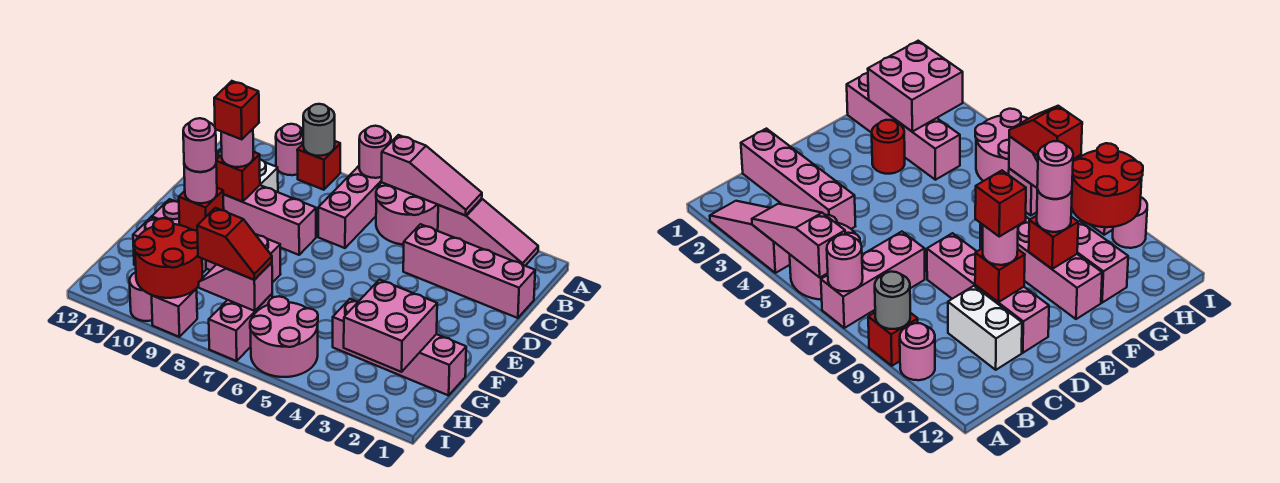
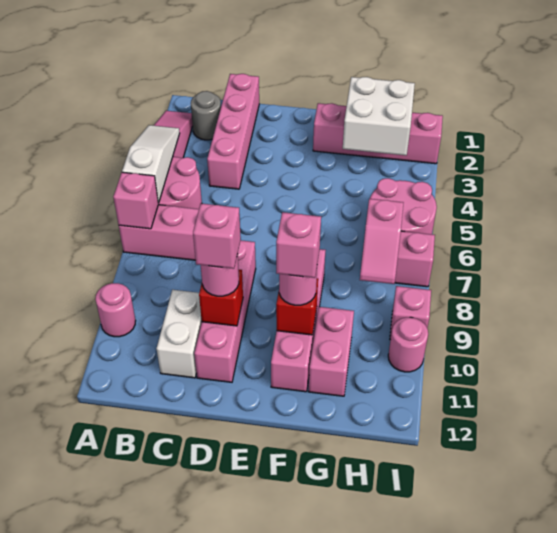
pink slope A4:A6 level 2 top 6 -> white slope A4:A6 level 2 top 6
pink round brick A7 level 2 -> pink brick A7 level 2
red brick A9 level 1 -> none
grey round brick A9 level 2 -> grey round brick B2 level 1
red brick D10 level 4 -> pink brick D10 level 4
red round brick F3 level 1 -> none
pink round brick F10 level 4 -> pink brick F10 level 4
pink brick G1:G4 level 1 -> pink brick F2:I2 level 1
pink brick G2:H3 level 2 -> white brick G2:H3 level 2
red slope H7:H8 level 3 top 8 -> none
red round brick H9:I10 level 2 -> none

